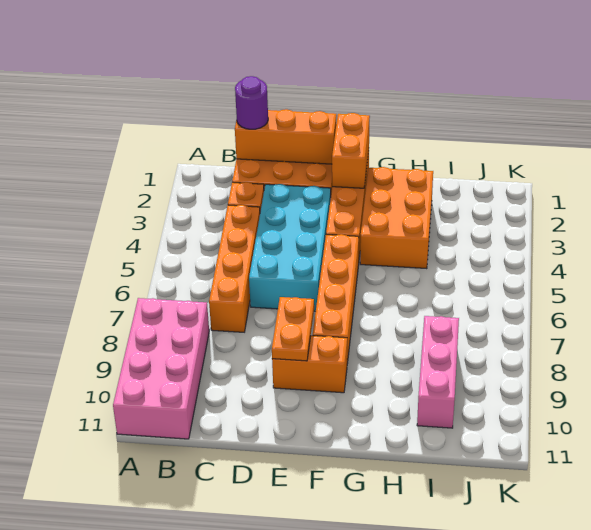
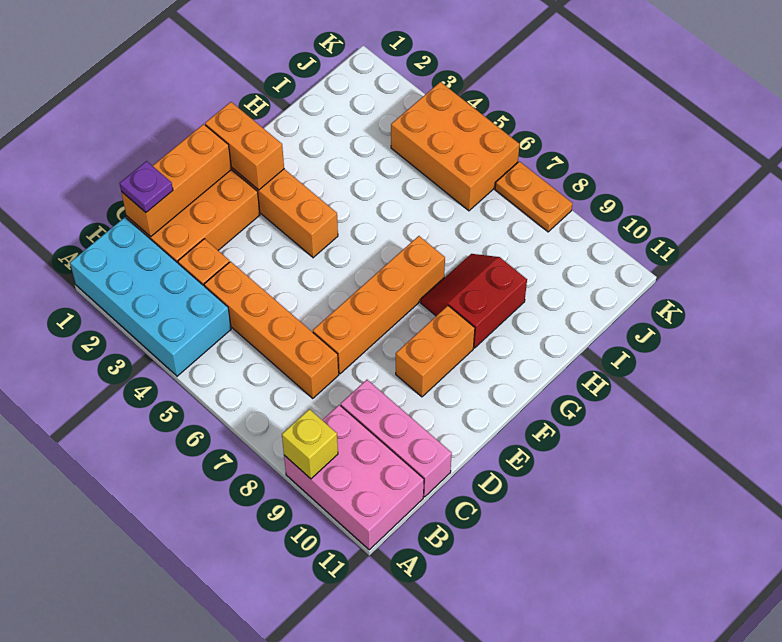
pink brick A8:B11 level 1 -> pink brick A9:B11 level 1
none -> yellow brick A9 level 2
purple round brick C1 level 3 -> purple plate C1 level 3
cyan brick D3:E6 level 1 -> cyan brick A1:B4 level 1
orange plate E8:E9 level 2 -> orange plate K7:K8 level 1
orange brick F5:F8 level 1 -> orange brick D7:G7 level 1
orange brick G2:H4 level 1 -> orange brick J4:K6 level 1
none -> red slope G8:H9 level 1 top 9
pink brick I8:I10 level 1 -> pink brick C9:C11 level 1

